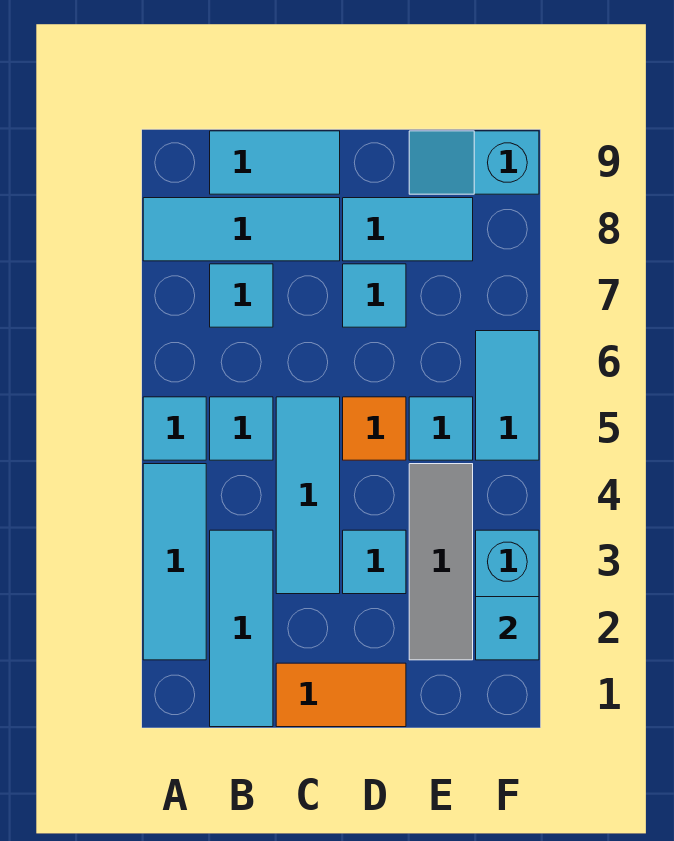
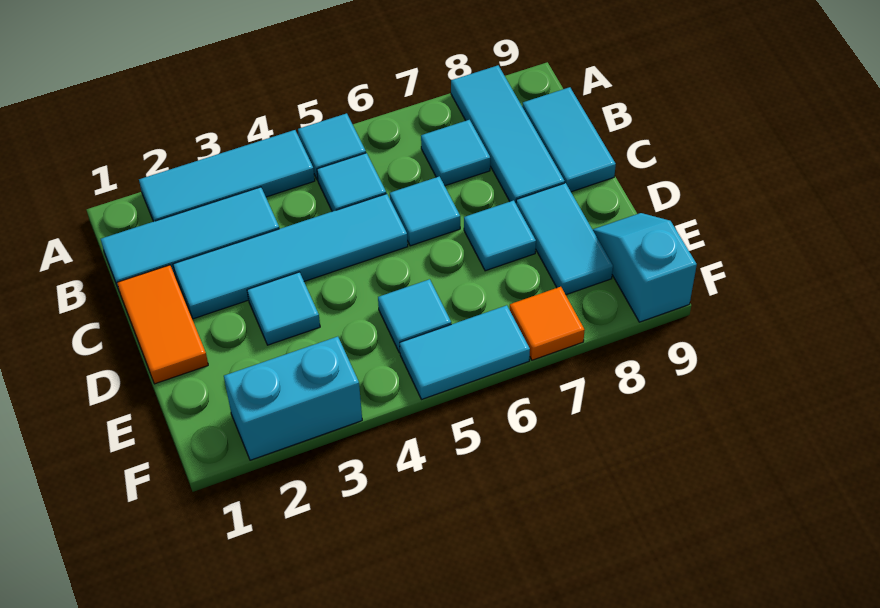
cyan tile C3:C5 level 1 -> cyan tile C2:C5 level 1
orange tile D5 level 1 -> orange tile F7 level 1
grey tile E2:E4 level 1 -> none
cyan tile F2 level 2 -> cyan tile C6 level 1

